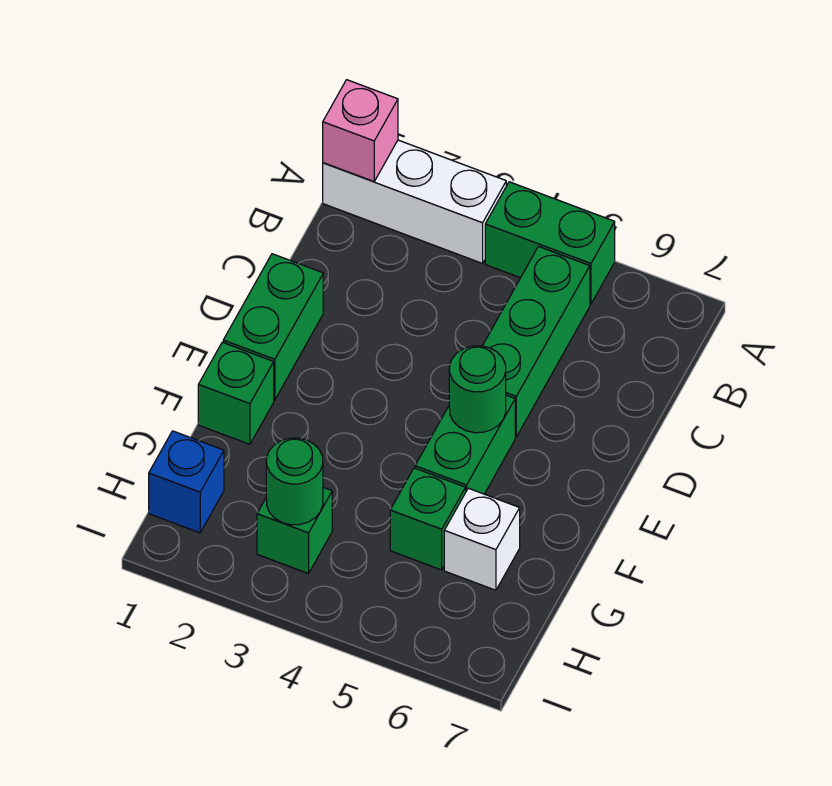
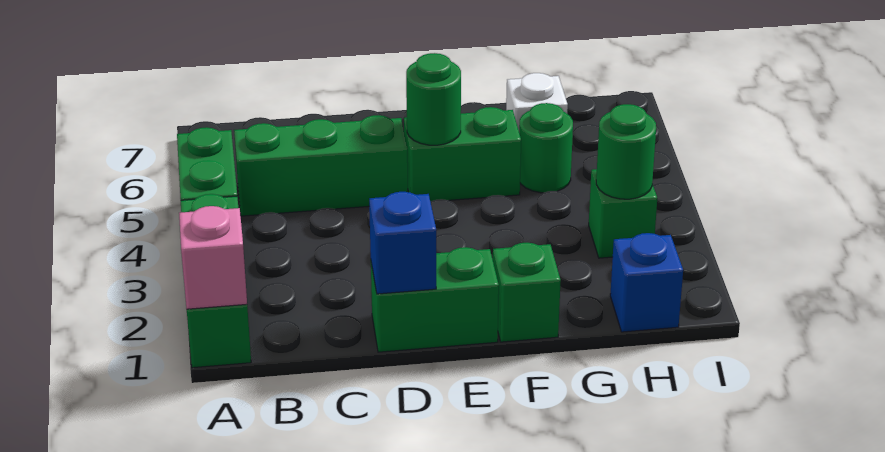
white brick A1:A3 level 1 -> green brick A1:A3 level 1
none -> blue brick D1 level 2
green brick G5 level 1 -> green round brick G5 level 1

